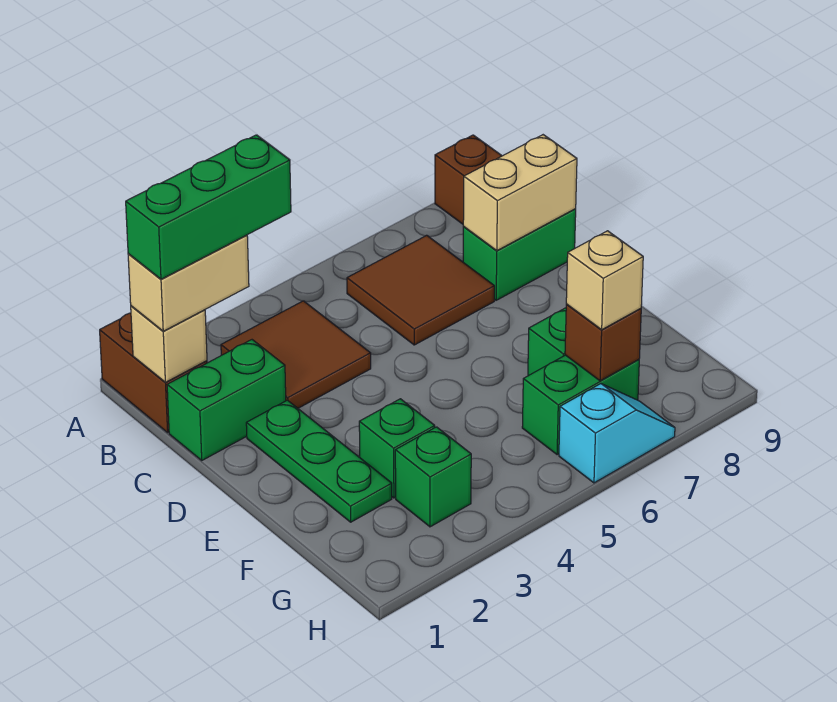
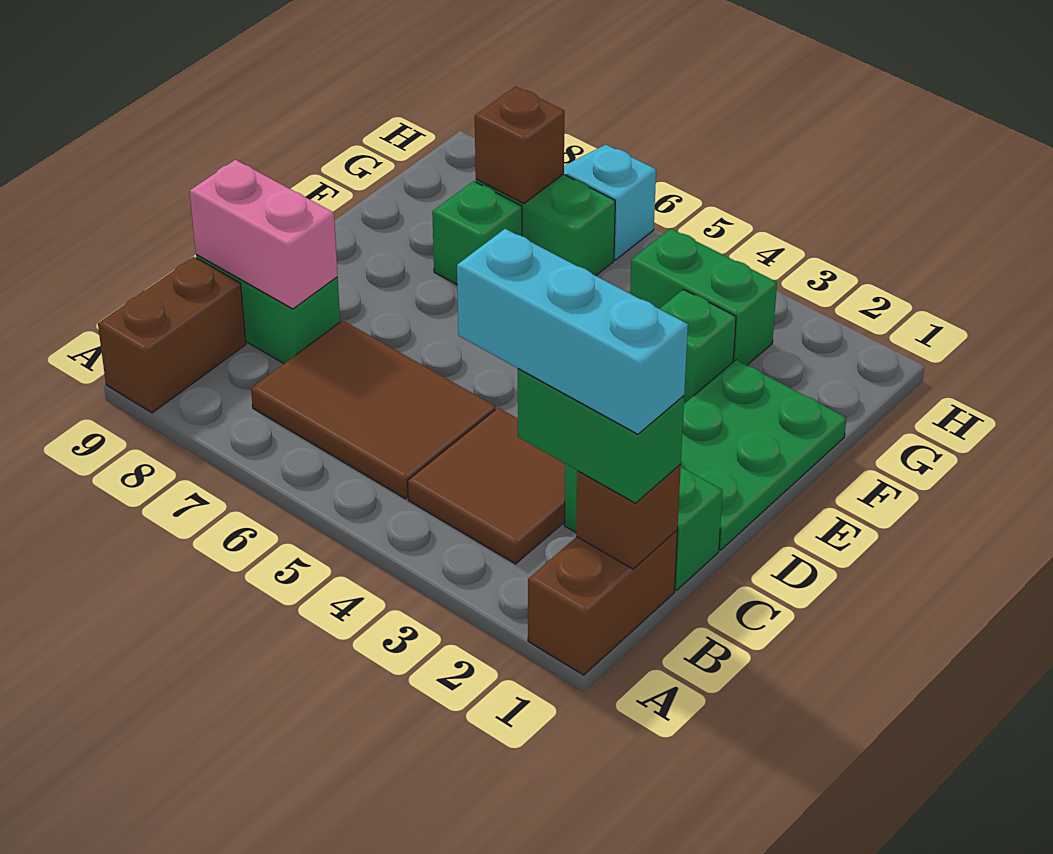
tan brick B1 level 2 -> brown brick B1 level 2
tan brick B1:B2 level 3 -> green brick B1:B2 level 3
green brick B1:B3 level 4 -> cyan brick B1:B3 level 4
brown tile B6:C7 level 1 -> brown tile B5:C7 level 1
tan brick C8:C9 level 2 -> pink brick C8:C9 level 2
green plate D2:F2 level 1 -> green plate D1:F2 level 1
green brick G3 level 1 -> green brick G3:G4 level 1
tan brick G7 level 3 -> none

